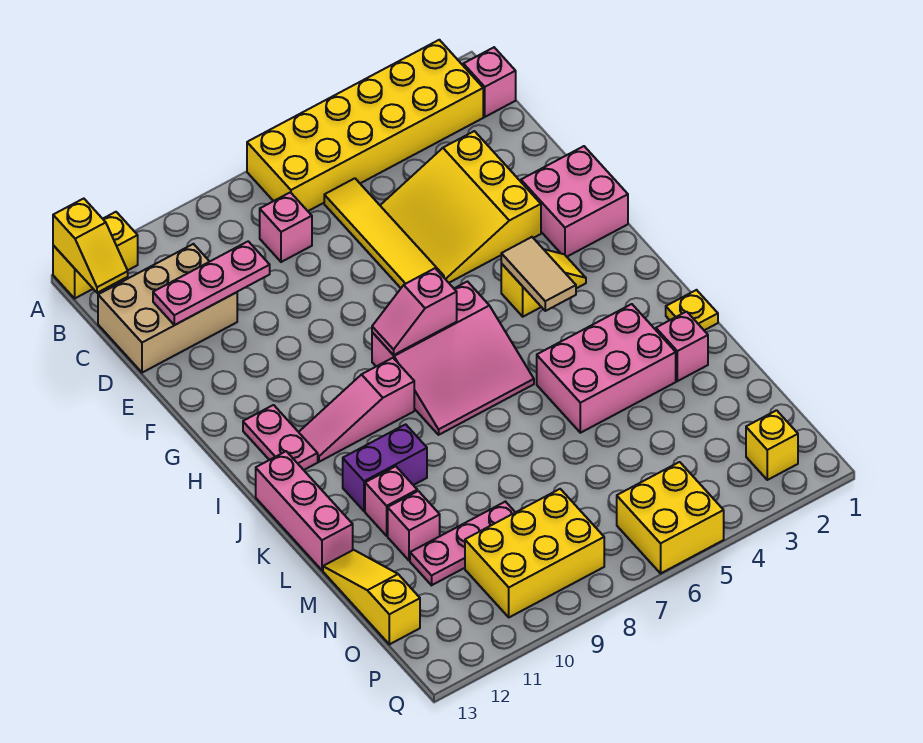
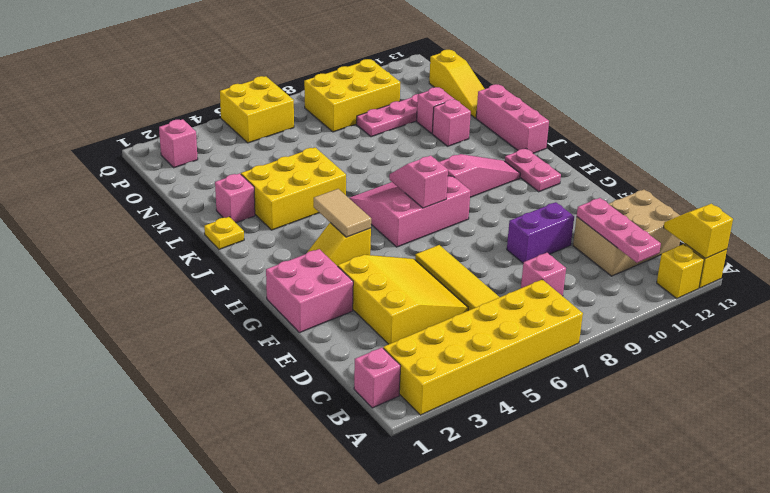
pink plate D10:D12 level 2 -> pink plate B11:D11 level 2
pink slope H7:H8 level 2 top 7 -> pink slope H7:I7 level 2 top H
pink brick K3:L5 level 1 -> yellow brick K3:L5 level 1
purple brick K10:K11 level 1 -> purple brick E9:E10 level 1
yellow brick P2 level 1 -> pink brick P2 level 1

